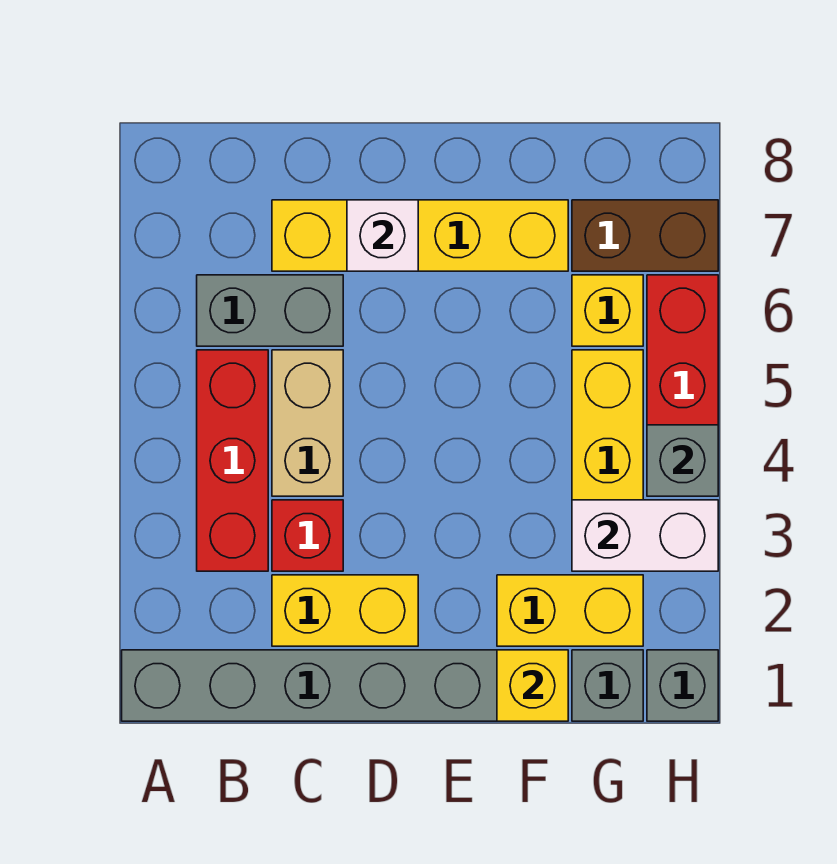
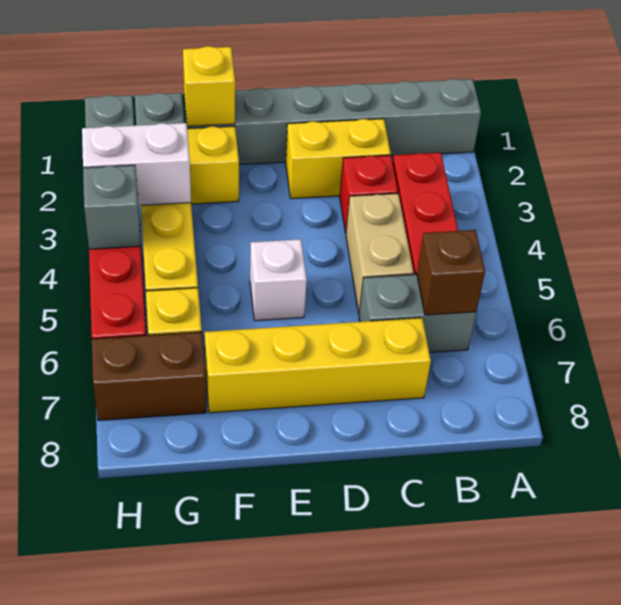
none -> brown brick B6 level 2
white brick D7 level 2 -> white brick E5 level 1

